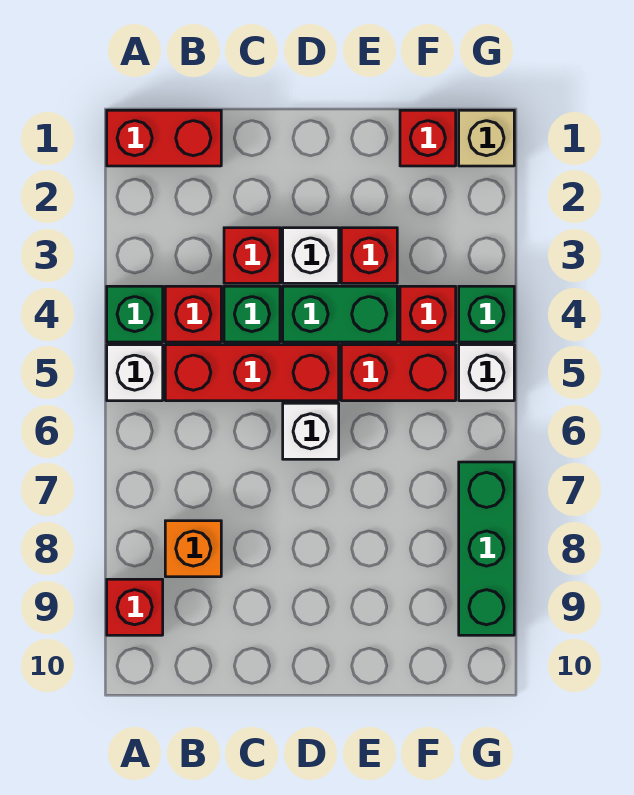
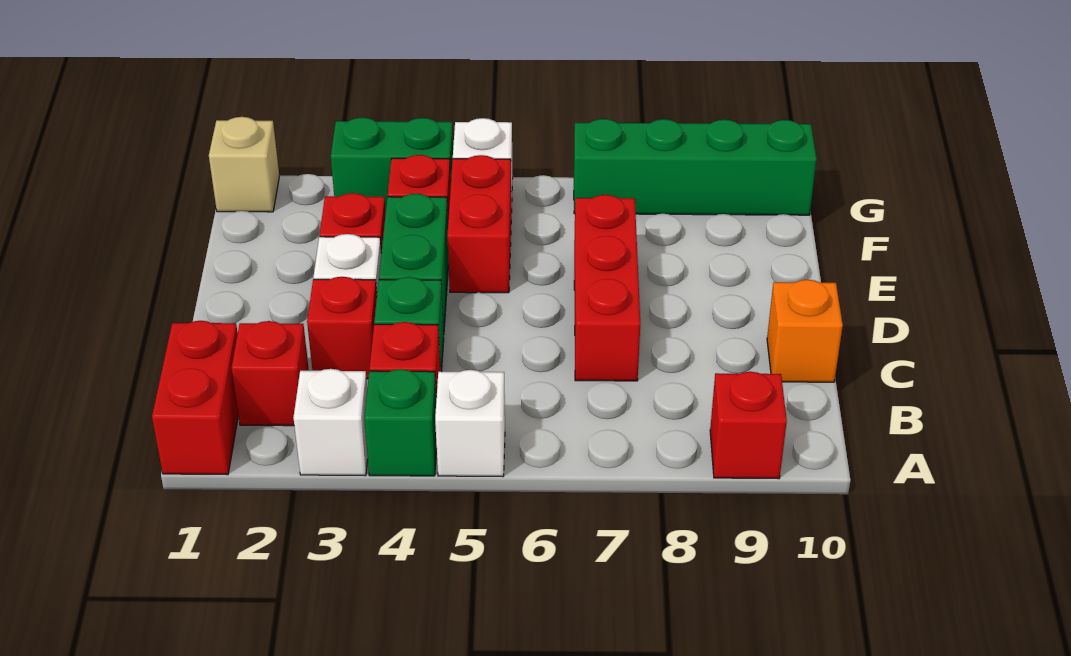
red brick B5:D5 level 1 -> red brick C7:E7 level 1
orange brick B8 level 1 -> orange brick C10 level 1
white brick D6 level 1 -> white brick A3 level 1
red brick F1 level 1 -> red brick B2 level 1
green brick G4 level 1 -> green brick G3:G4 level 1
green brick G7:G9 level 1 -> green brick G7:G10 level 1

